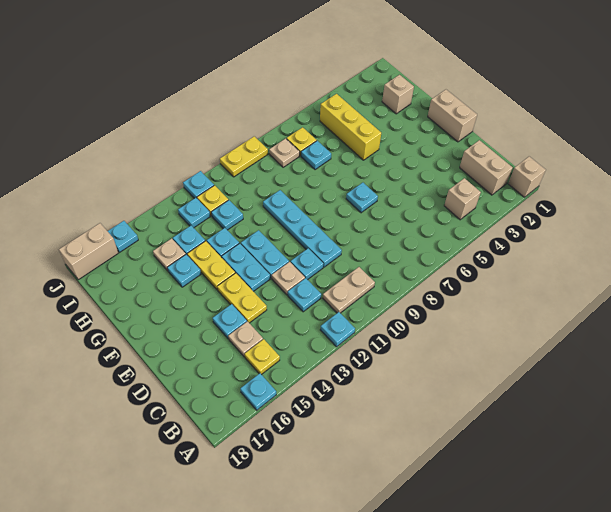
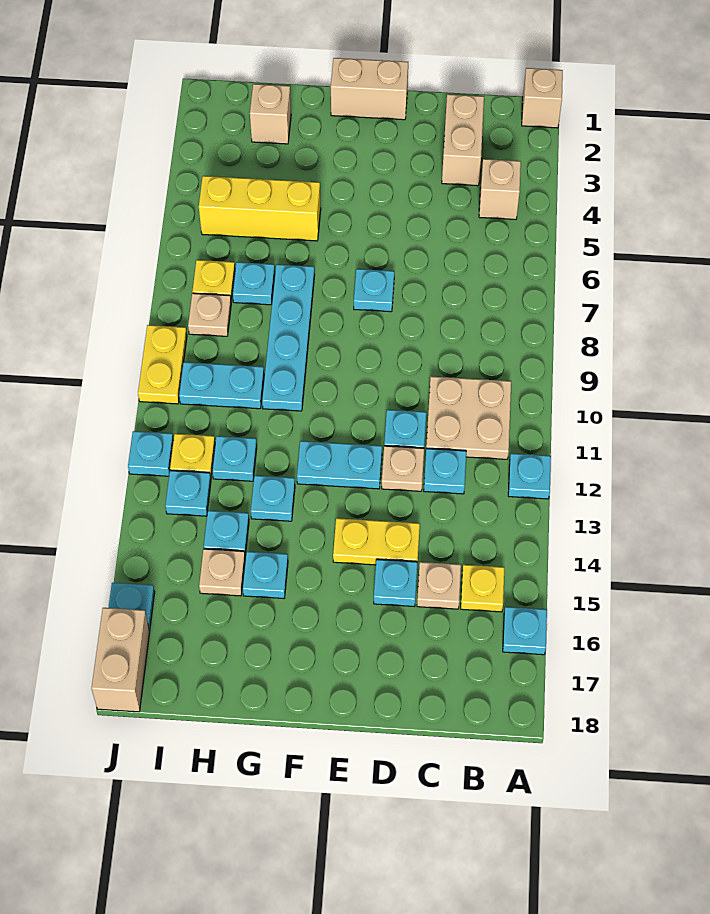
tan brick B2:C2 level 1 -> tan brick C2:C3 level 1
tan plate B10:B11 level 1 -> tan plate B10:C11 level 1
cyan plate D10:G10 level 1 -> cyan plate G7:G10 level 1
cyan plate E13:F13 level 1 -> cyan plate H10:I10 level 1
yellow plate F14:G14 level 1 -> none

